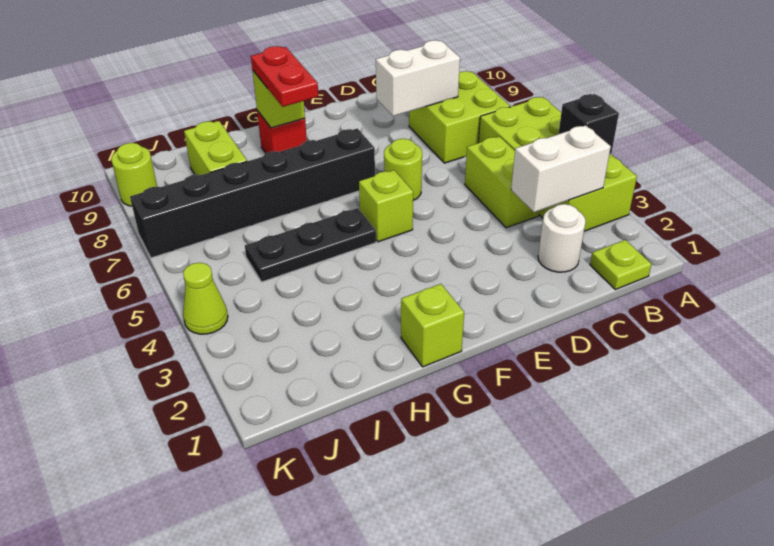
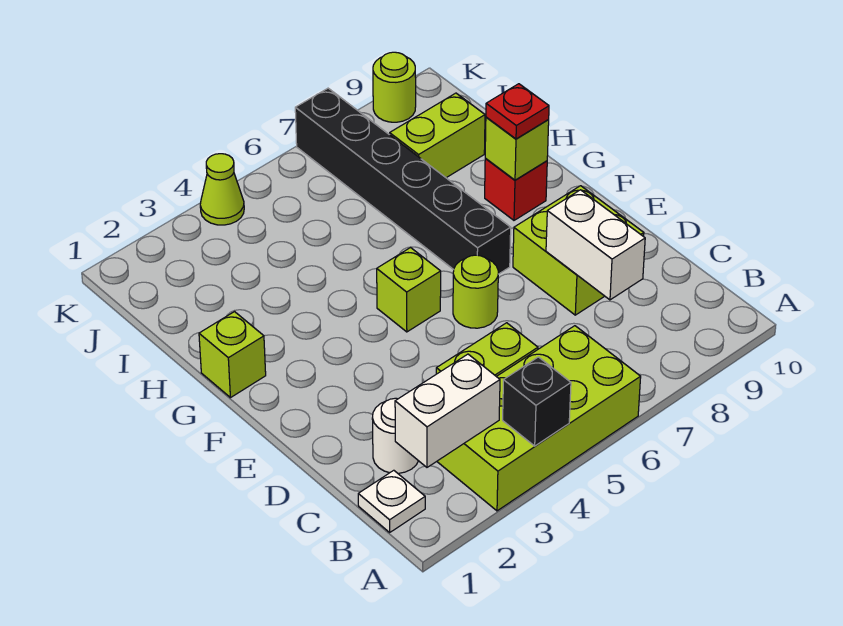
lime plate B1 level 1 -> white plate B1 level 1
white brick B3:C3 level 2 -> white brick B2:B3 level 2
lime brick B7:C8 level 1 -> lime brick D8:E9 level 1
black plate G5:I5 level 1 -> none
red plate G8:G9 level 3 -> red plate G9 level 3

